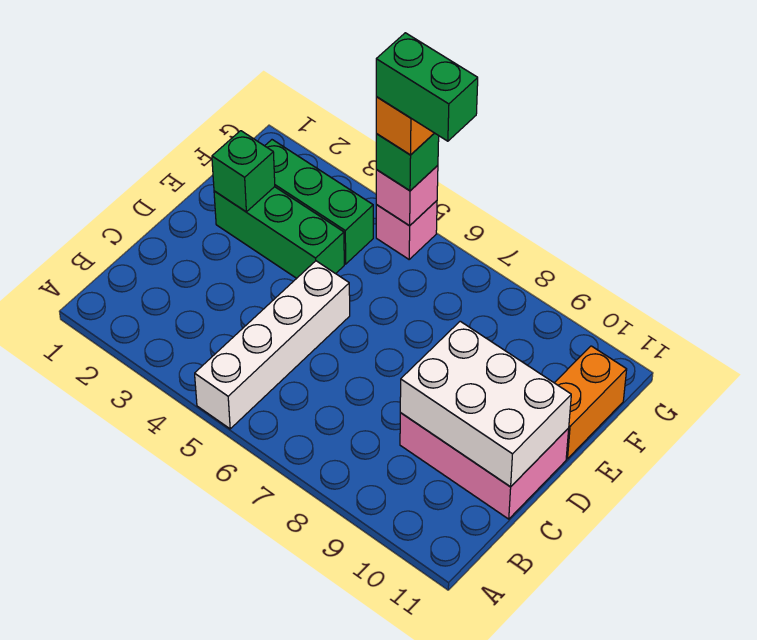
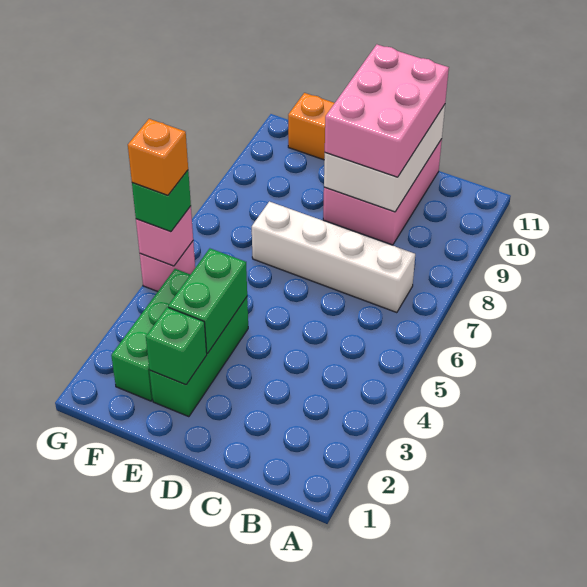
white brick A5:D5 level 1 -> white brick B7:E7 level 1
none -> pink brick C9:D11 level 3
green brick G5:G6 level 5 -> green brick E3:E4 level 2

